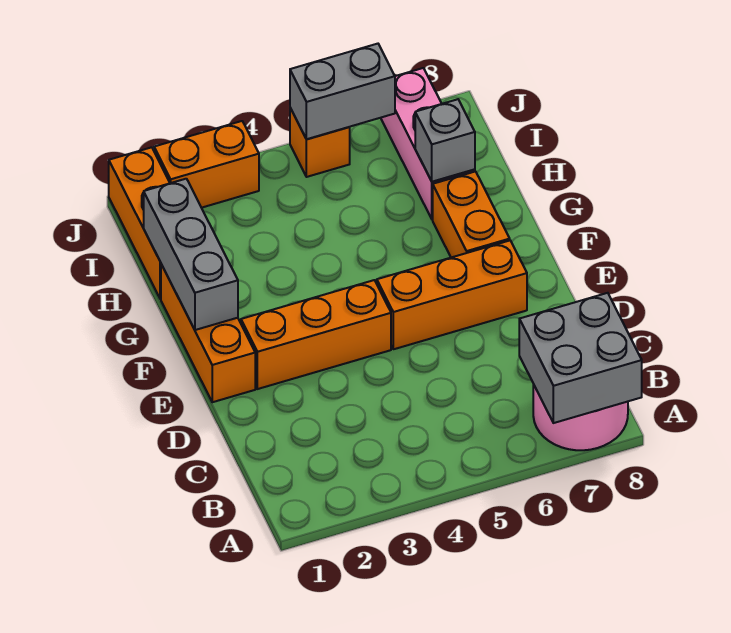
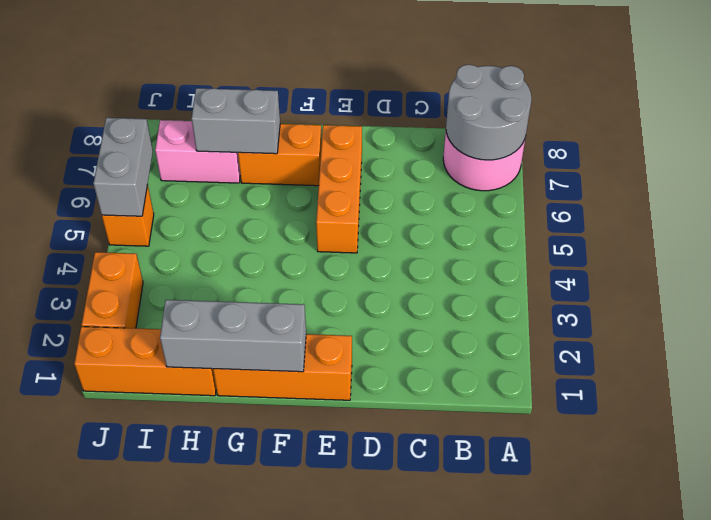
grey brick A7:B8 level 2 -> grey round brick A7:B8 level 2
orange brick E2:E4 level 1 -> none
pink brick H7:J7 level 1 -> pink brick H7:I7 level 1
grey brick H7 level 2 -> grey brick G7:H7 level 2

